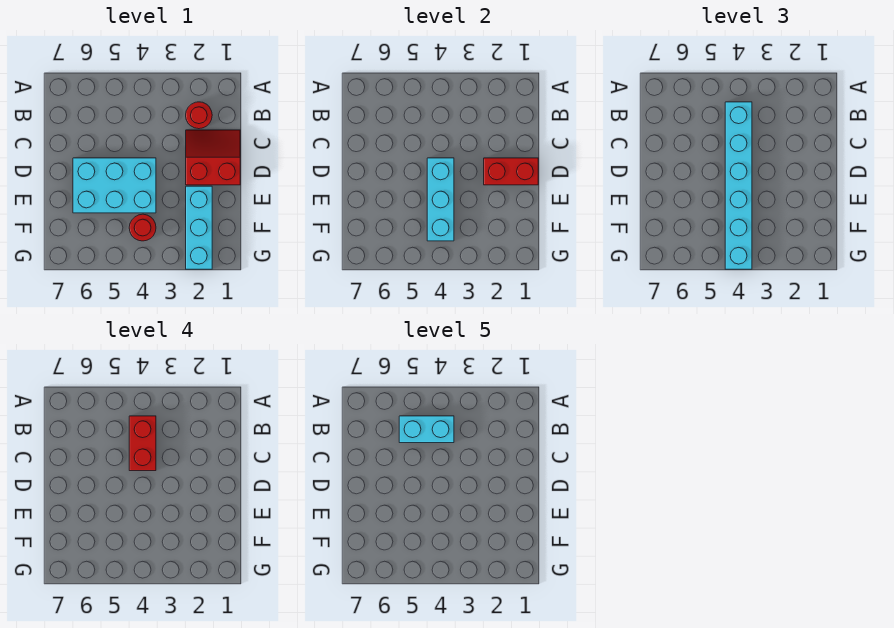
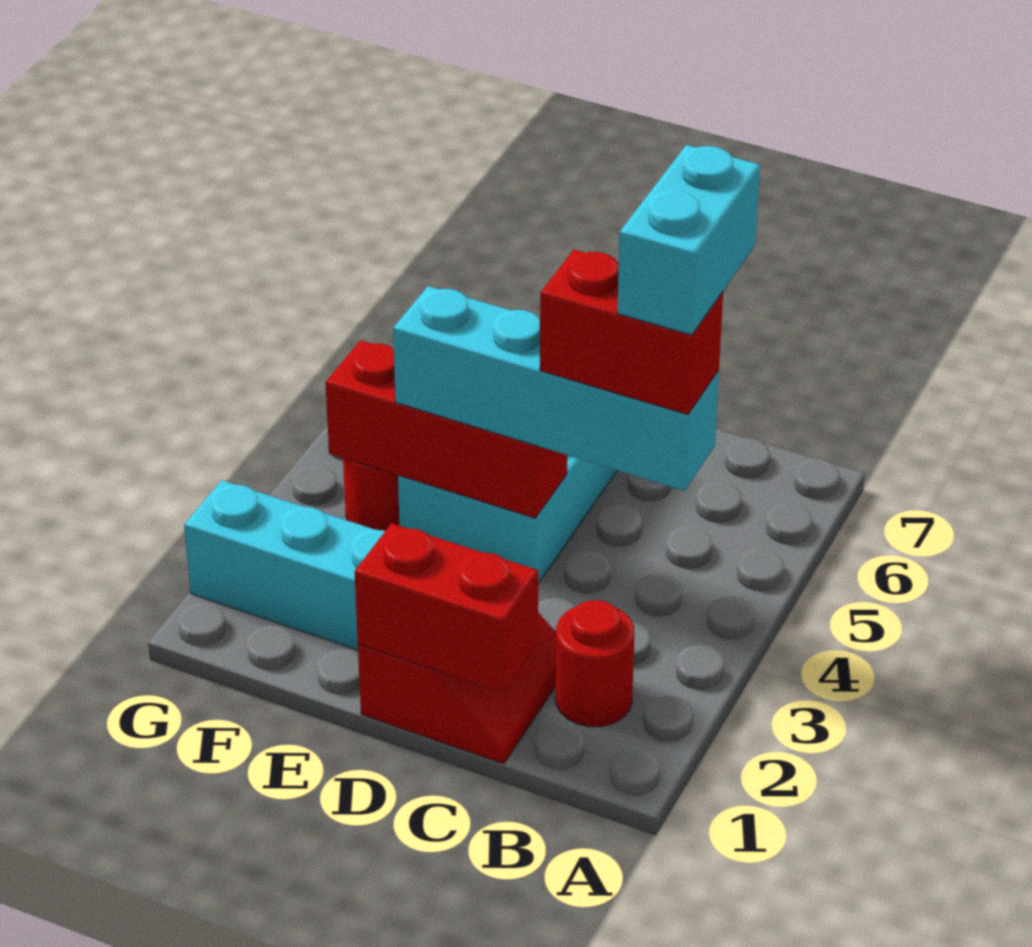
cyan brick B4:G4 level 3 -> cyan brick B4:E4 level 3
red brick D1:D2 level 2 -> red brick C1:D1 level 2
cyan brick D4:F4 level 2 -> red brick D4:F4 level 2

